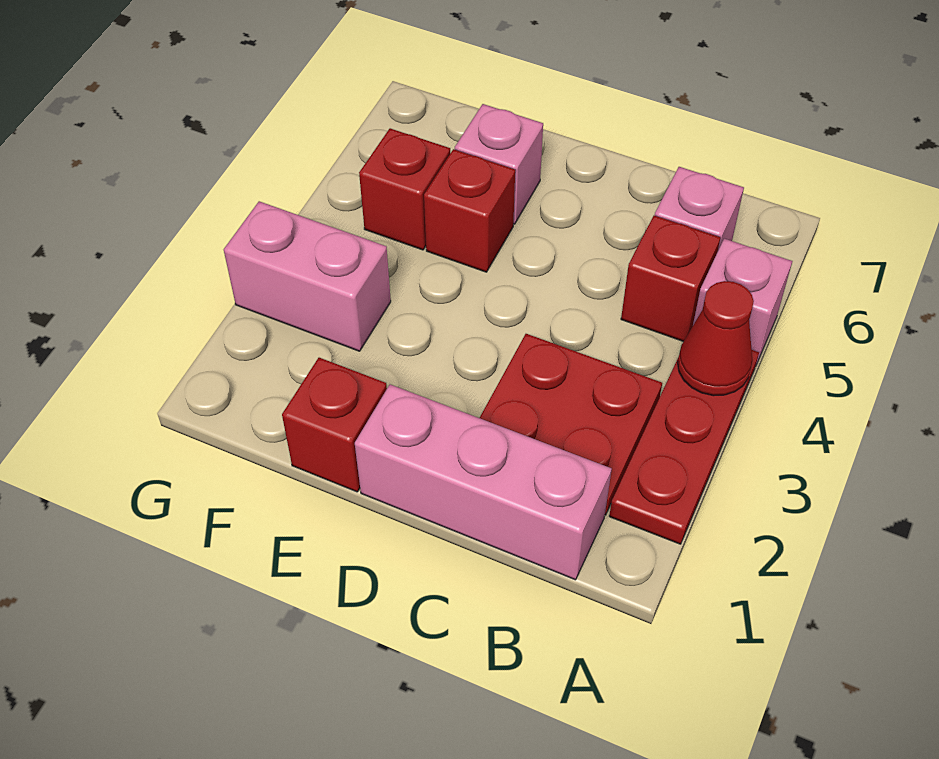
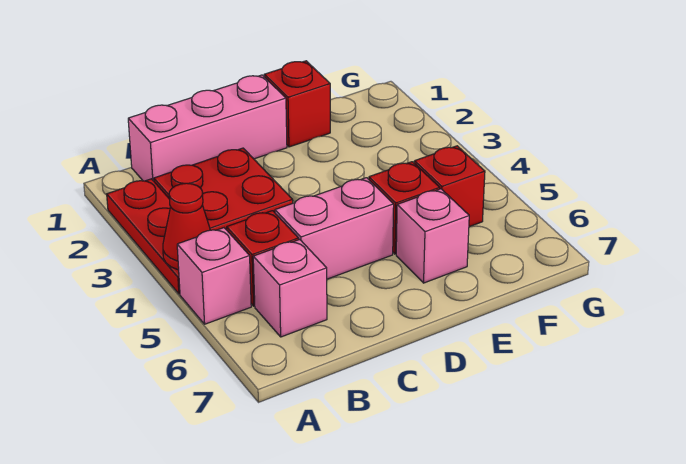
pink brick F3:G3 level 1 -> pink brick C5:D5 level 1

